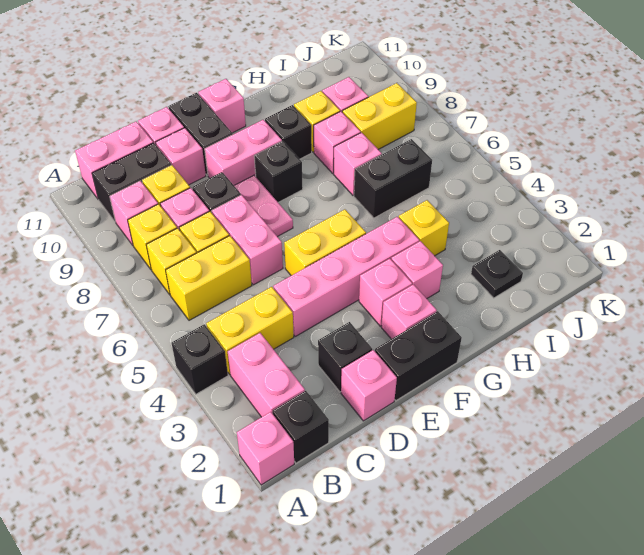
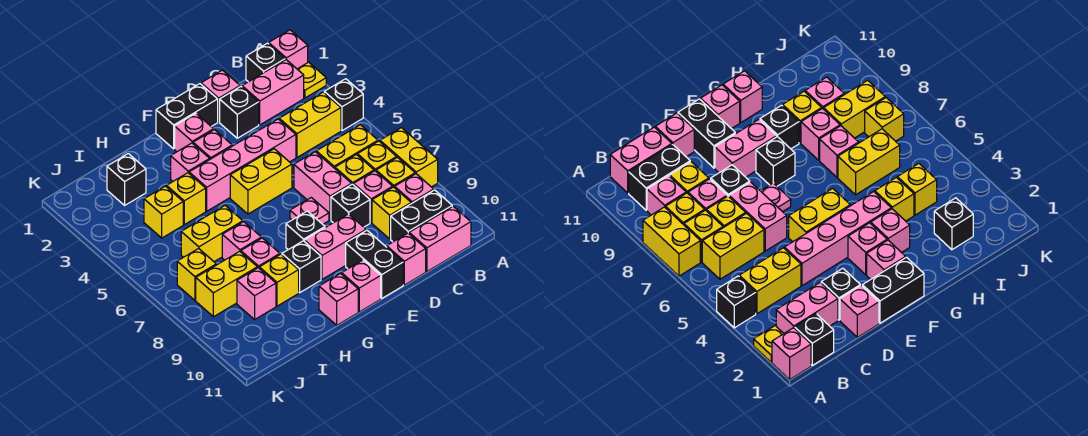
none -> yellow plate A2 level 1
none -> yellow brick A7:A8 level 1
pink brick B2:B3 level 1 -> pink brick B2:C2 level 1
pink brick D10 level 1 -> pink brick G11 level 1
pink plate E7:E8 level 1 -> pink plate E7 level 1
black brick H6:I6 level 1 -> yellow brick H6:I6 level 1
black plate I2 level 1 -> black brick I2 level 1
none -> yellow brick I4 level 1
none -> yellow brick J7 level 1

